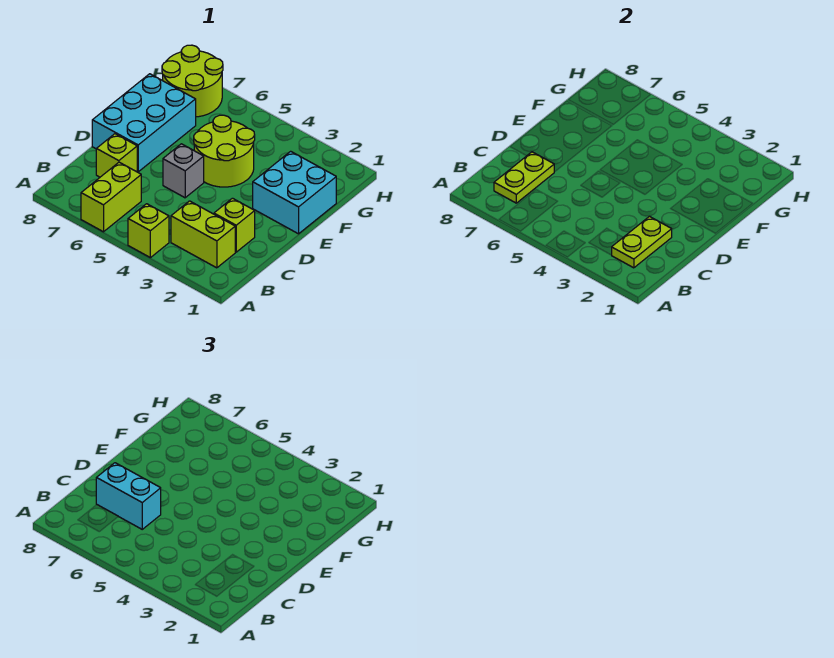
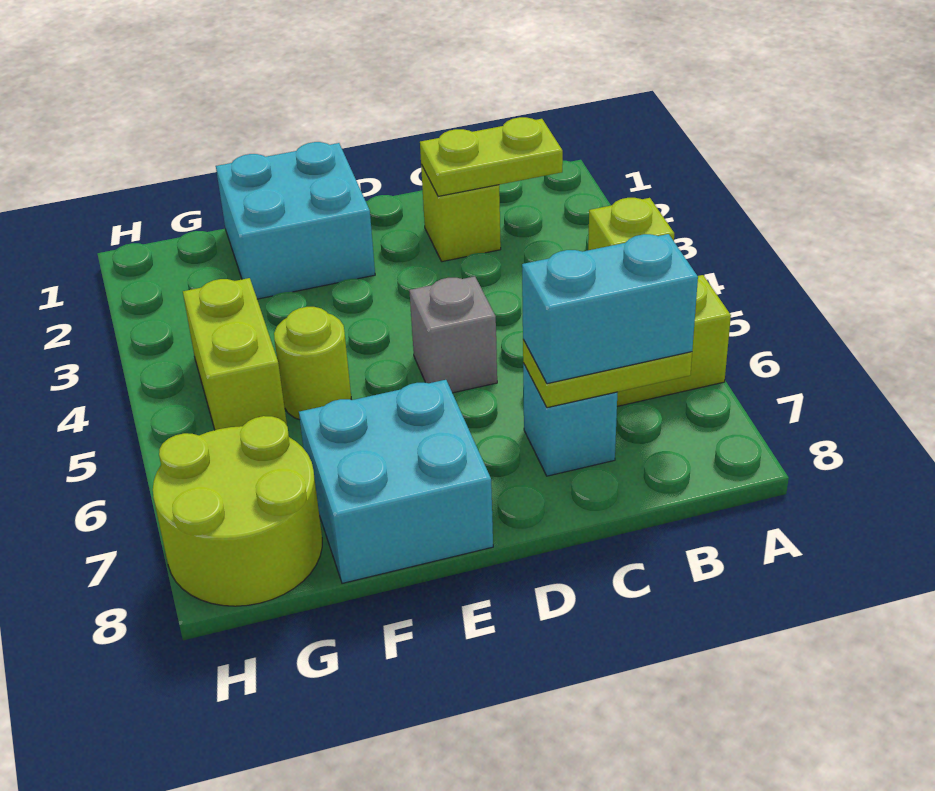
lime brick B2:B3 level 1 -> lime brick G4:G5 level 1
cyan brick C6:C7 level 3 -> cyan brick B7:C7 level 3
lime brick C7 level 1 -> cyan brick C7 level 1
cyan brick D7:F8 level 1 -> cyan brick E7:F8 level 1
lime round brick E4:F5 level 1 -> lime round brick F5 level 1

